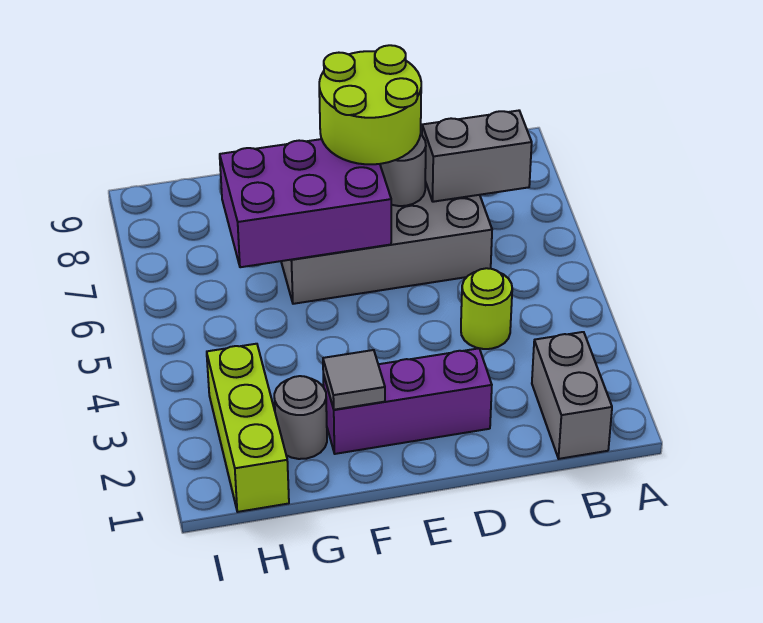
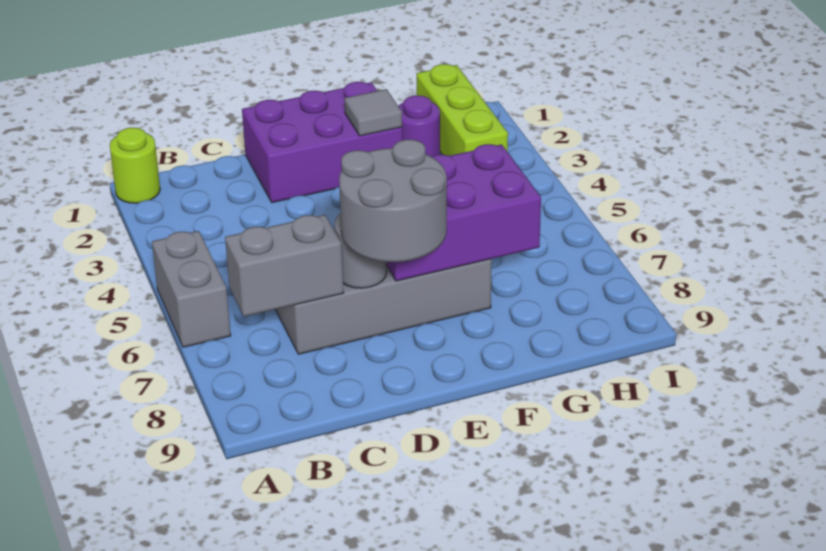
grey brick B1:B2 level 1 -> grey brick A5:A6 level 1
lime round brick C4 level 1 -> lime round brick A1 level 1
purple brick D2:F2 level 1 -> purple brick D1:F2 level 1
lime round brick D7:E8 level 3 -> grey round brick D7:E8 level 3
grey round brick G2 level 1 -> purple round brick G2 level 1

